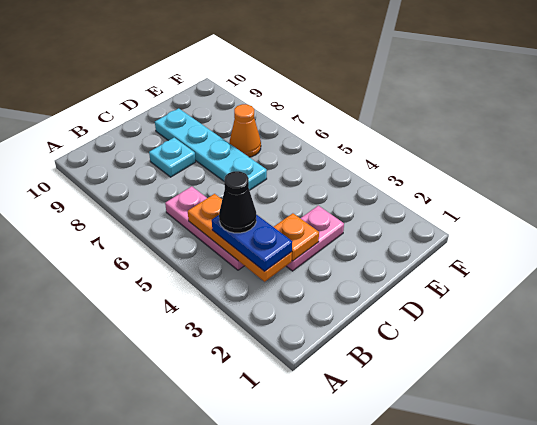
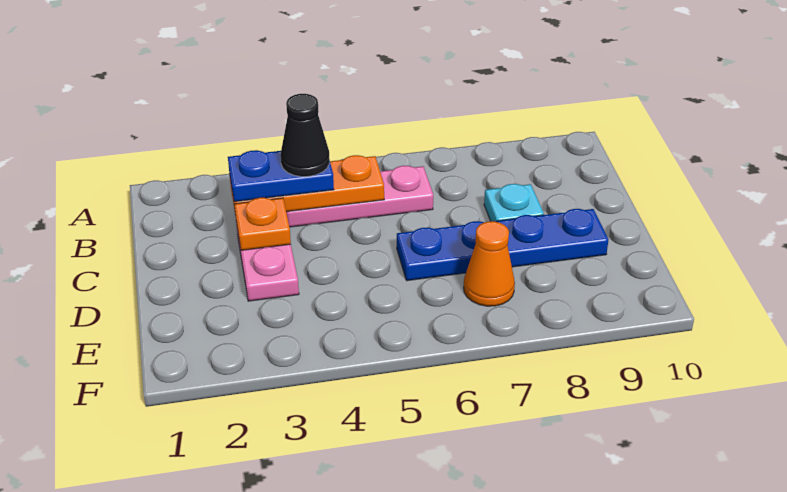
cyan plate D6:D9 level 1 -> blue plate D6:D9 level 1

